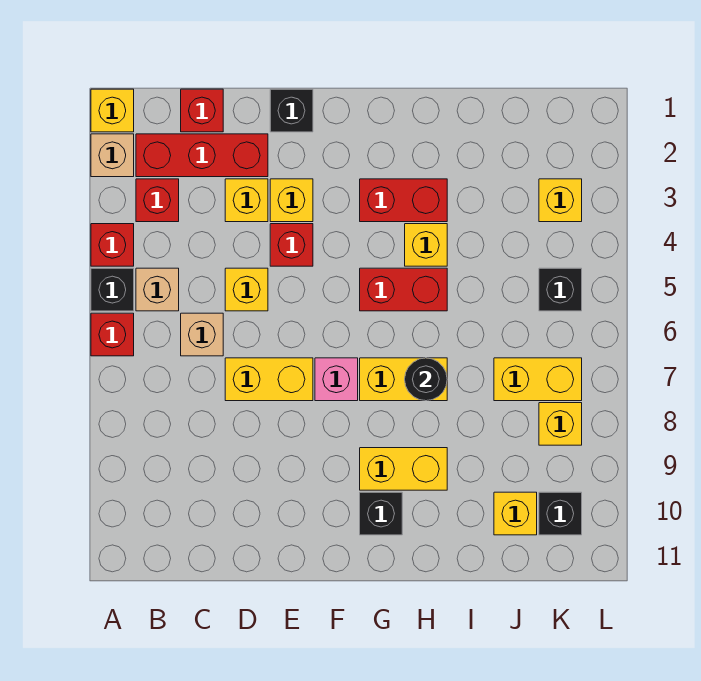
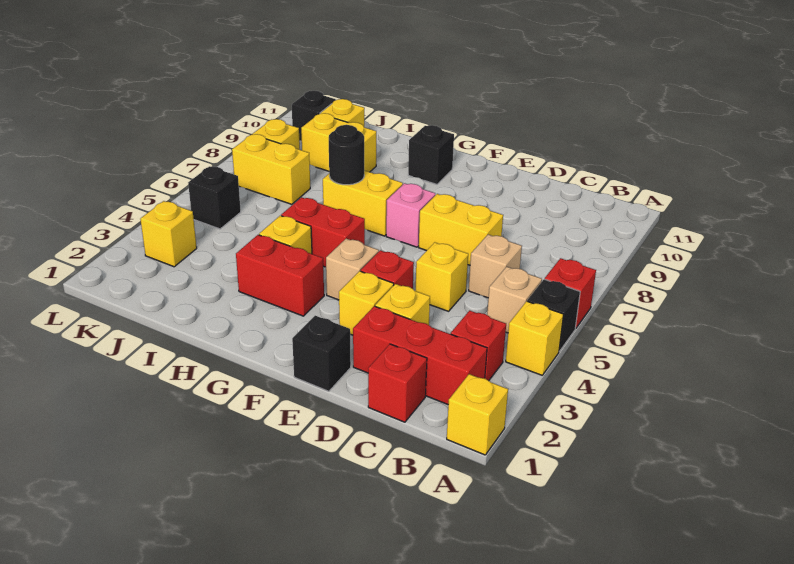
tan brick A2 level 1 -> tan brick F4 level 1
red brick A4 level 1 -> yellow brick A4 level 1
yellow brick G9:H9 level 1 -> yellow brick I9:J9 level 1

